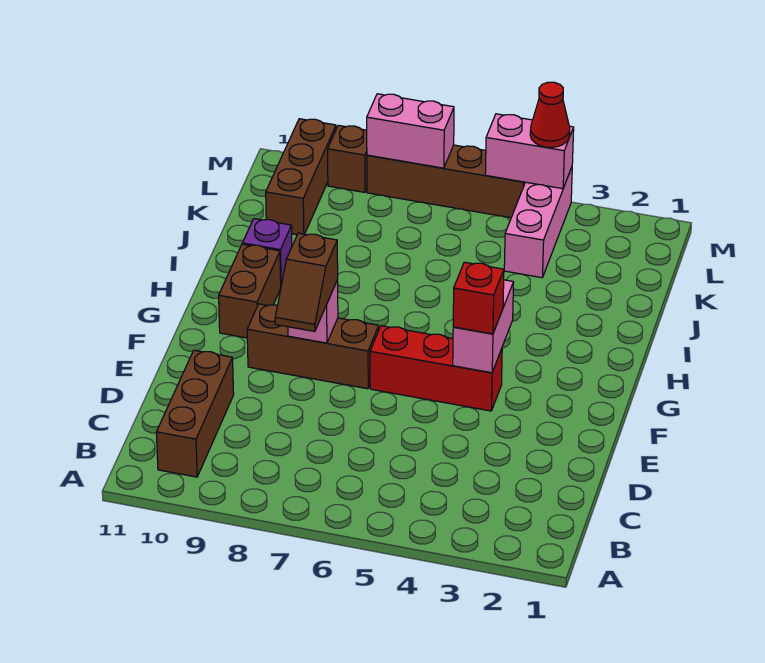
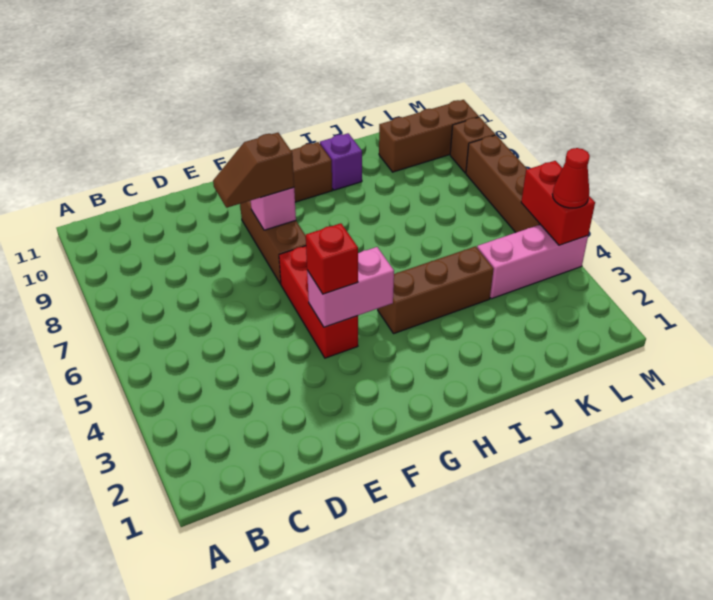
brown brick B10:D10 level 1 -> brown brick H4:J4 level 1
pink brick M4:M5 level 2 -> red brick M4:M5 level 2
pink brick M7:M8 level 2 -> none

